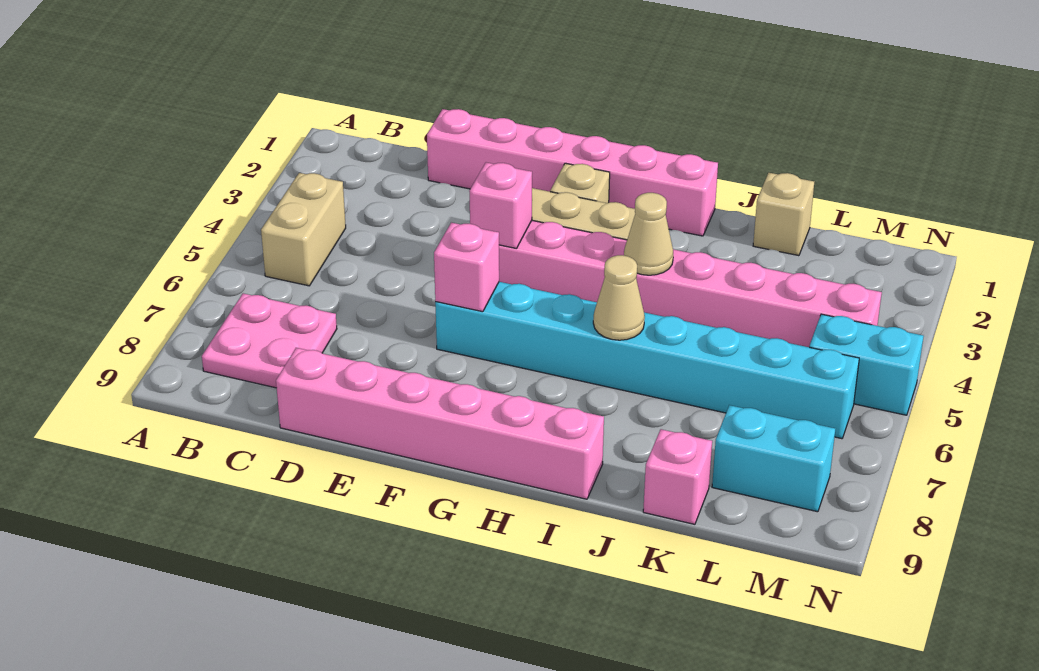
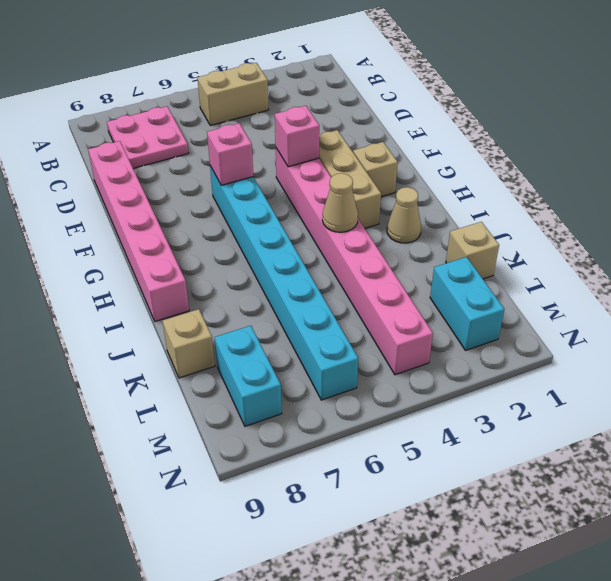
pink brick D1:I1 level 1 -> none
tan cone I6 level 2 -> tan cone I2 level 1
pink brick K9 level 1 -> tan brick K9 level 1
cyan brick M5:N5 level 1 -> cyan brick L2:M2 level 1

